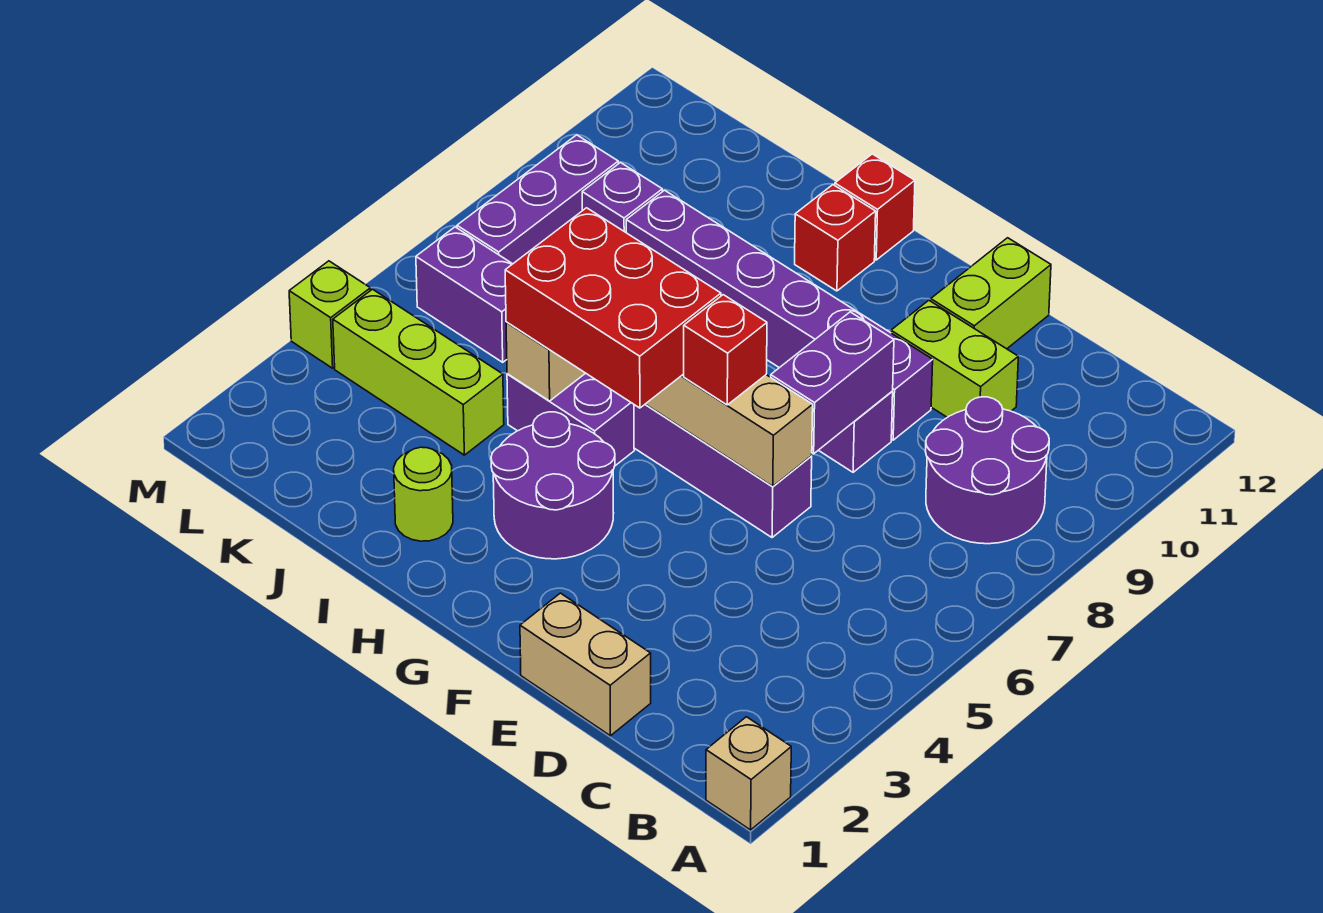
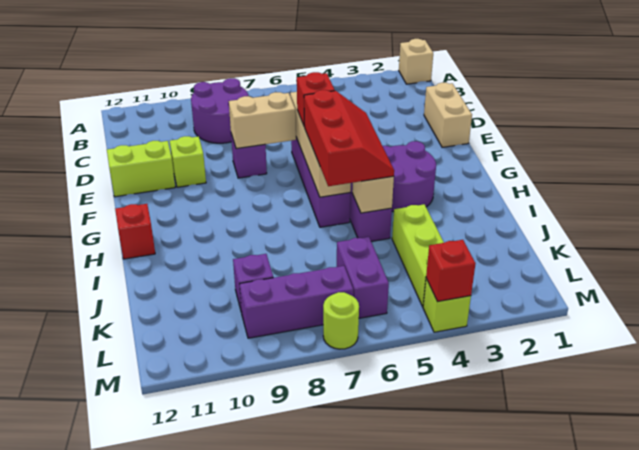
lime brick D10:E10 level 1 -> lime brick E10 level 1
purple brick E7:E8 level 2 -> tan brick E7:E8 level 2
purple brick E9:J9 level 1 -> none
red brick G5:I6 level 3 -> red slope G5:I6 level 3 top 6
red brick H11 level 1 -> red brick M4 level 2
lime round brick I2 level 1 -> lime round brick M7 level 1

